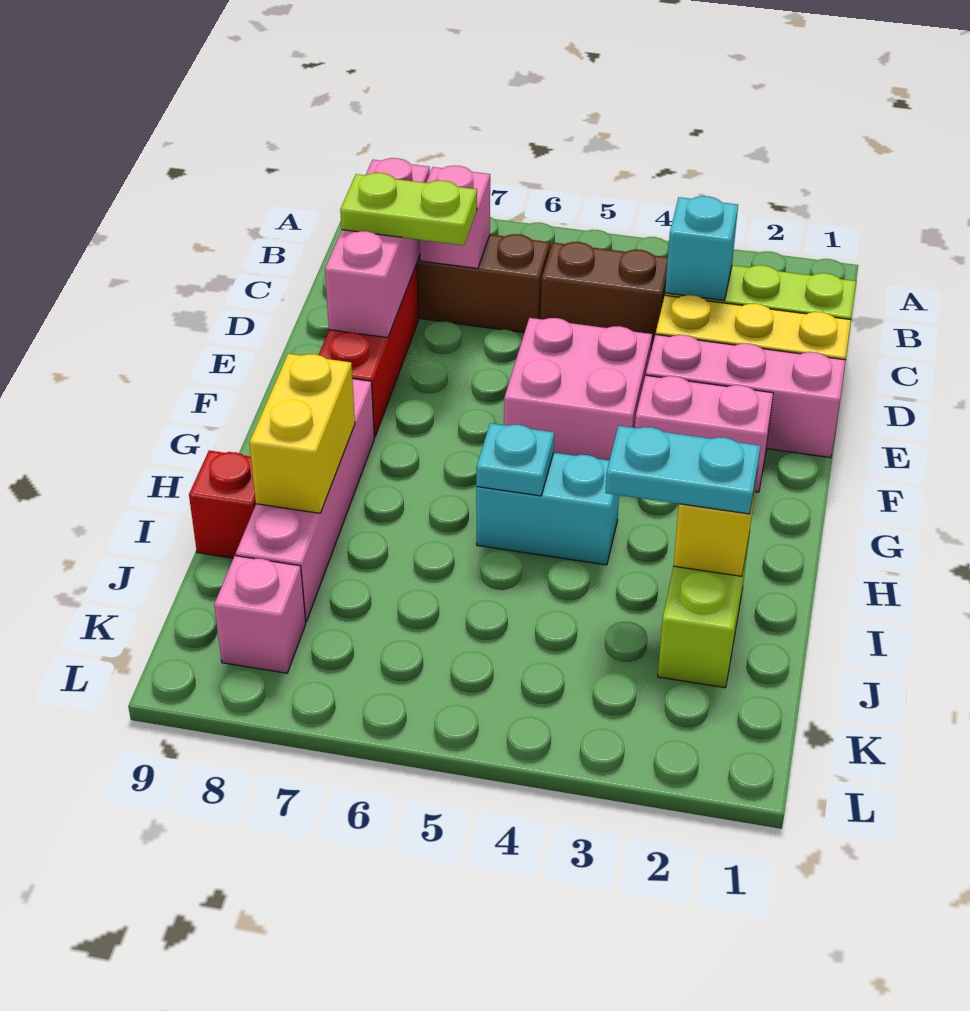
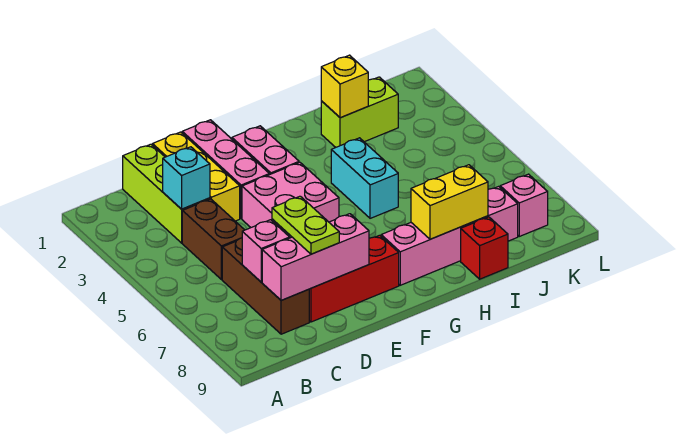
cyan plate H5 level 2 -> none
cyan plate I2:I3 level 3 -> none

